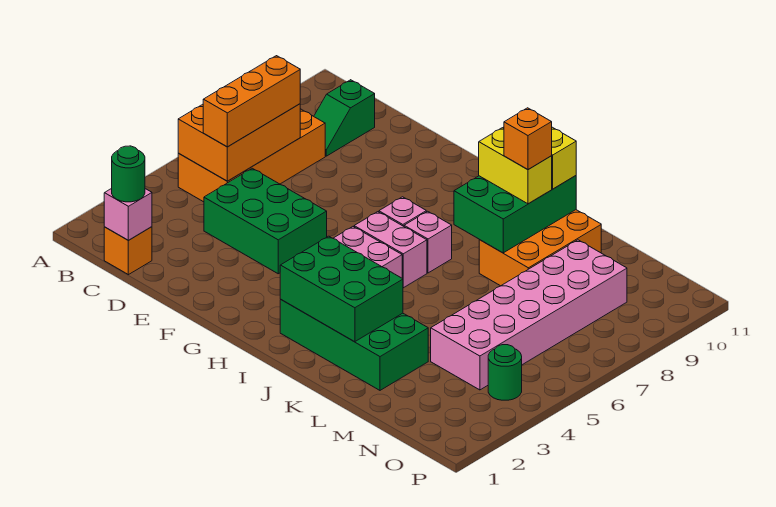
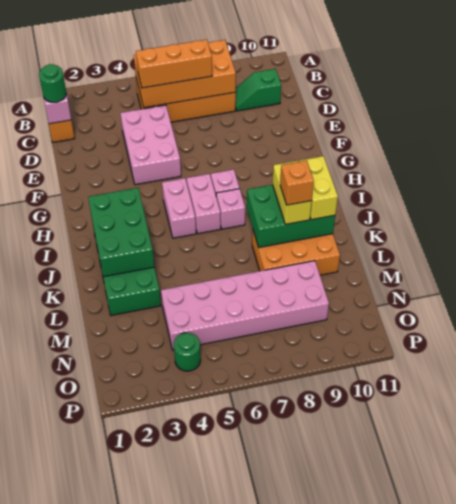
orange brick B5:C7 level 2 -> orange brick B5:C8 level 2
green brick D4:F5 level 1 -> pink brick D4:F5 level 1

